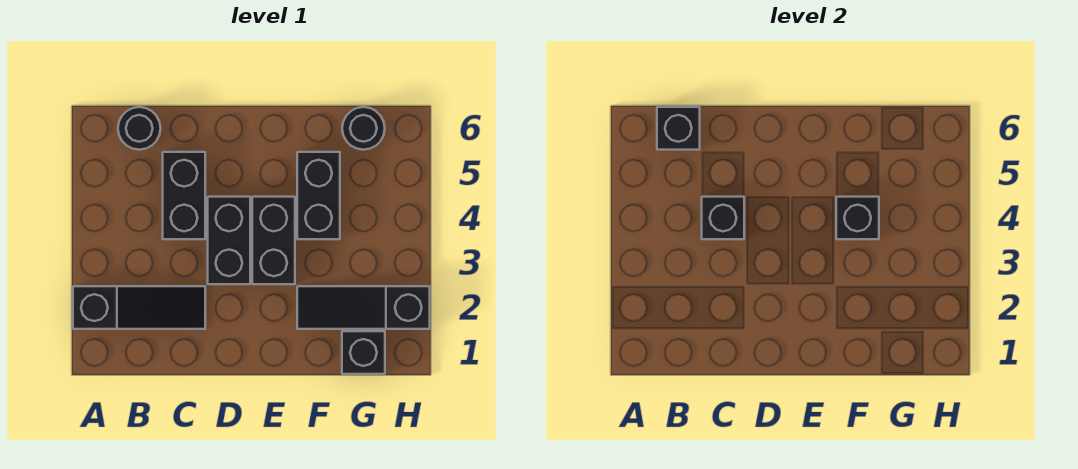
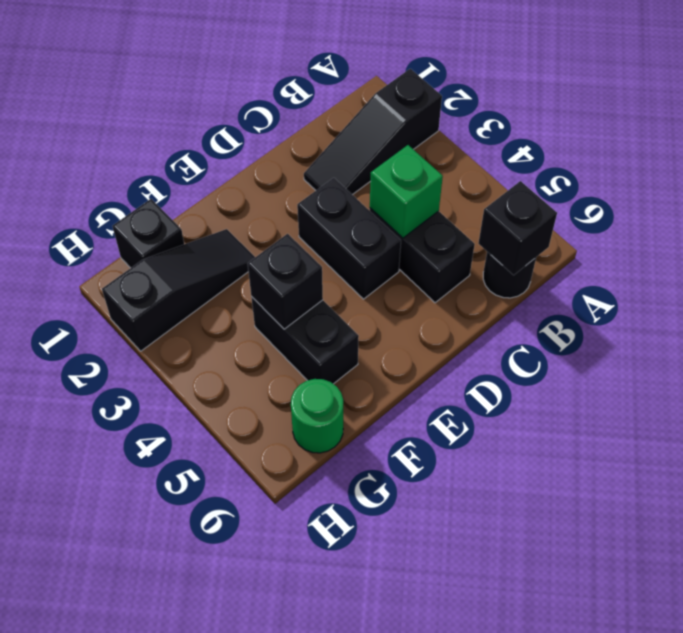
black brick C4 level 2 -> green brick C4 level 2
black brick E3:E4 level 1 -> none
black round brick G6 level 1 -> green round brick G6 level 1

